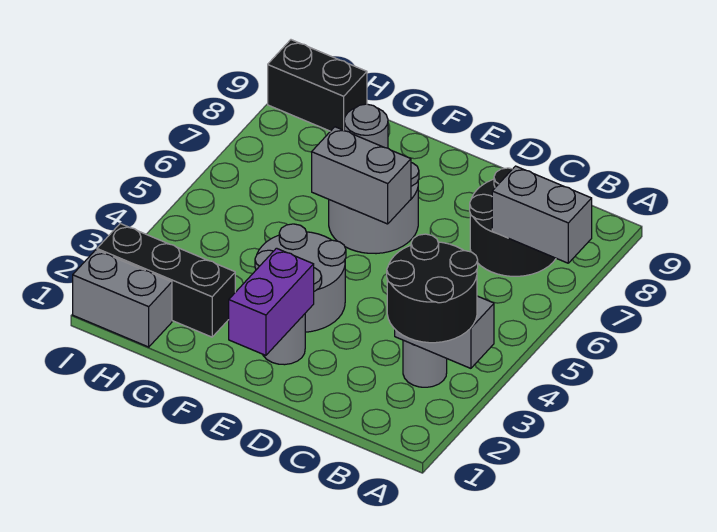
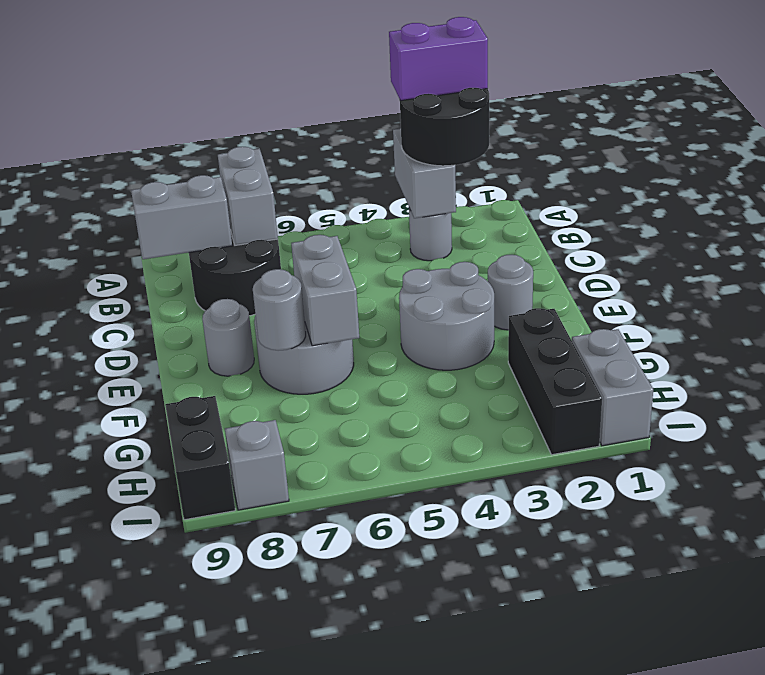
none -> grey brick B8:B9 level 2
purple brick E1:E2 level 2 -> purple brick A2:A3 level 4
none -> grey round brick E8 level 1
none -> grey brick I8 level 1

